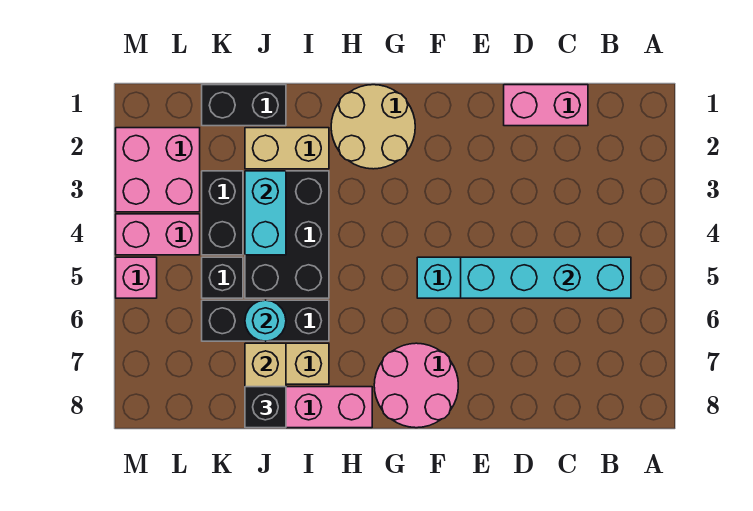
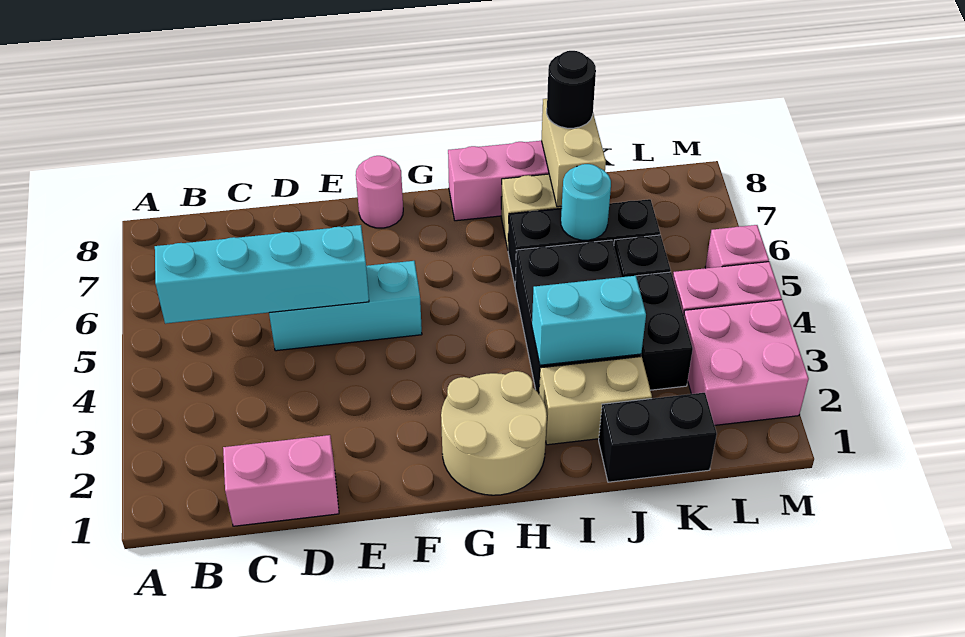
pink round brick F7:G8 level 1 -> pink round brick F8 level 1
cyan brick J3:J4 level 2 -> cyan brick I3:J3 level 2
black brick J8 level 3 -> black round brick J8 level 3

